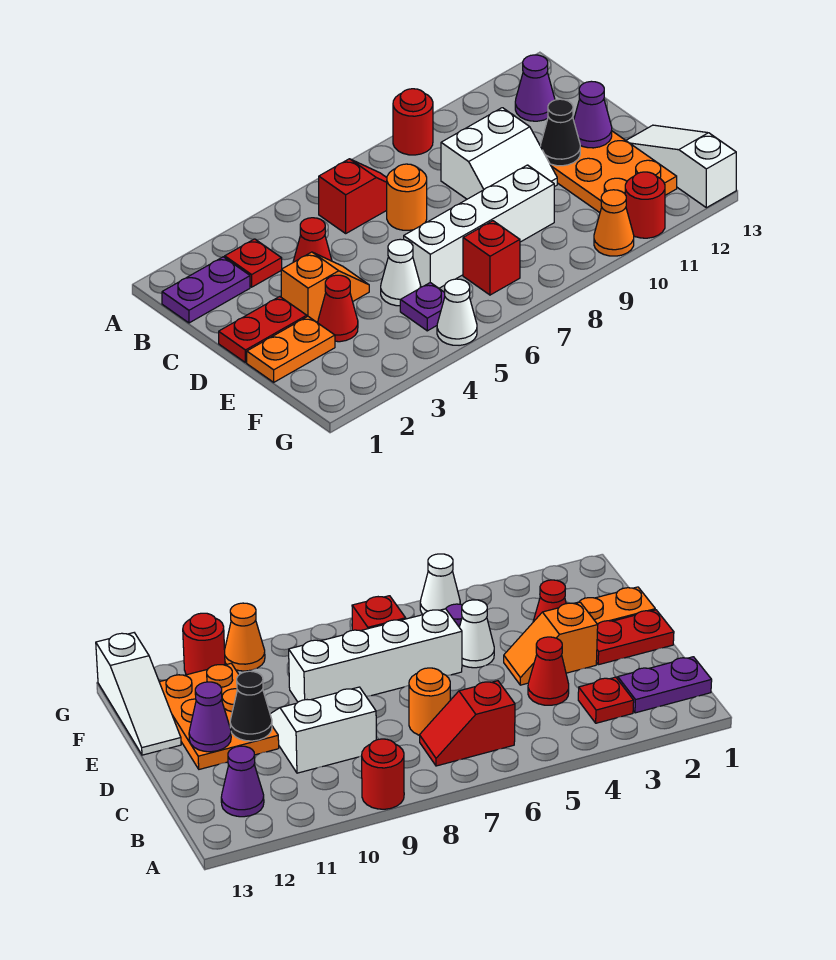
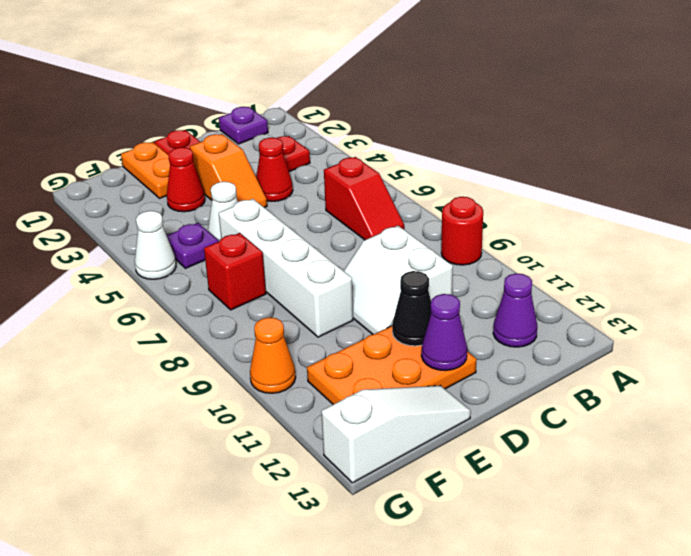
purple plate B1:B2 level 1 -> purple plate B1 level 1
orange round brick C7 level 1 -> none
red round brick G11 level 1 -> none

